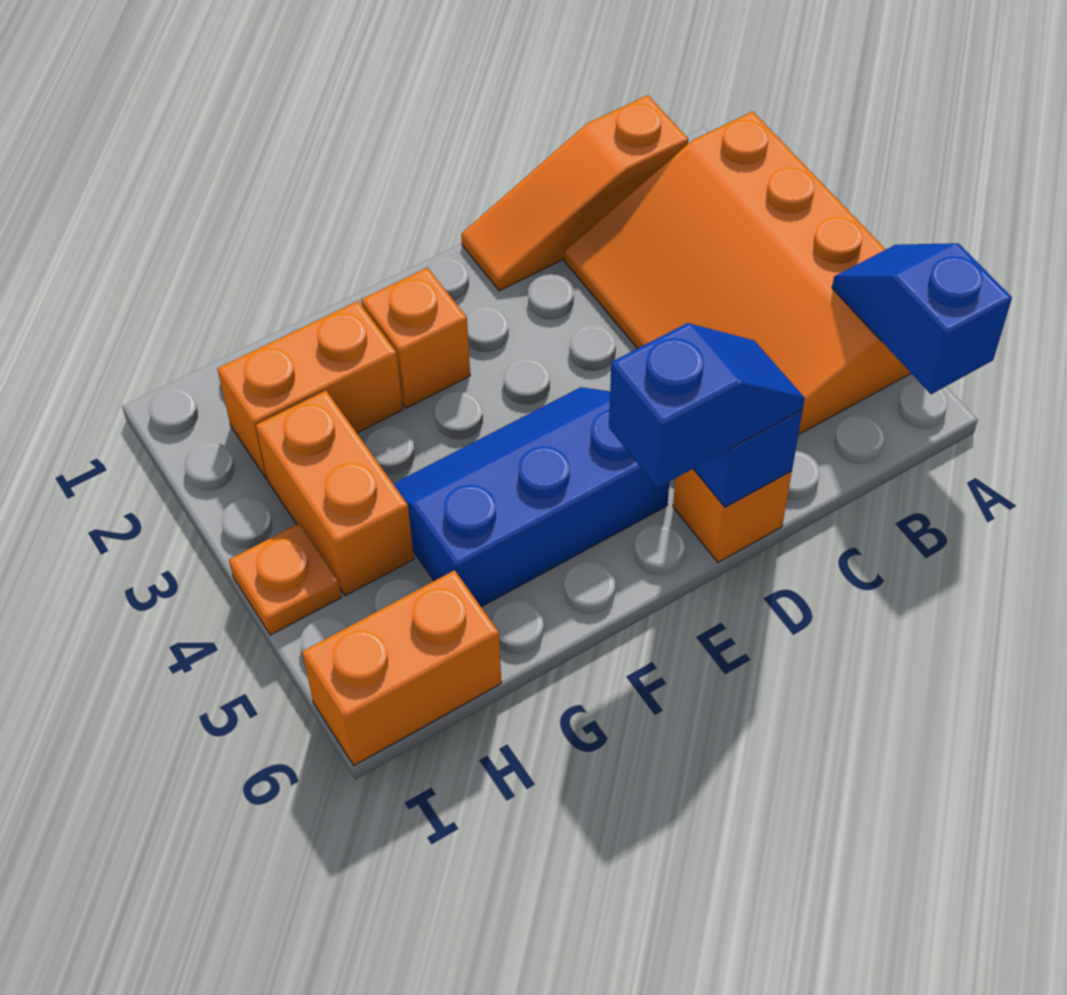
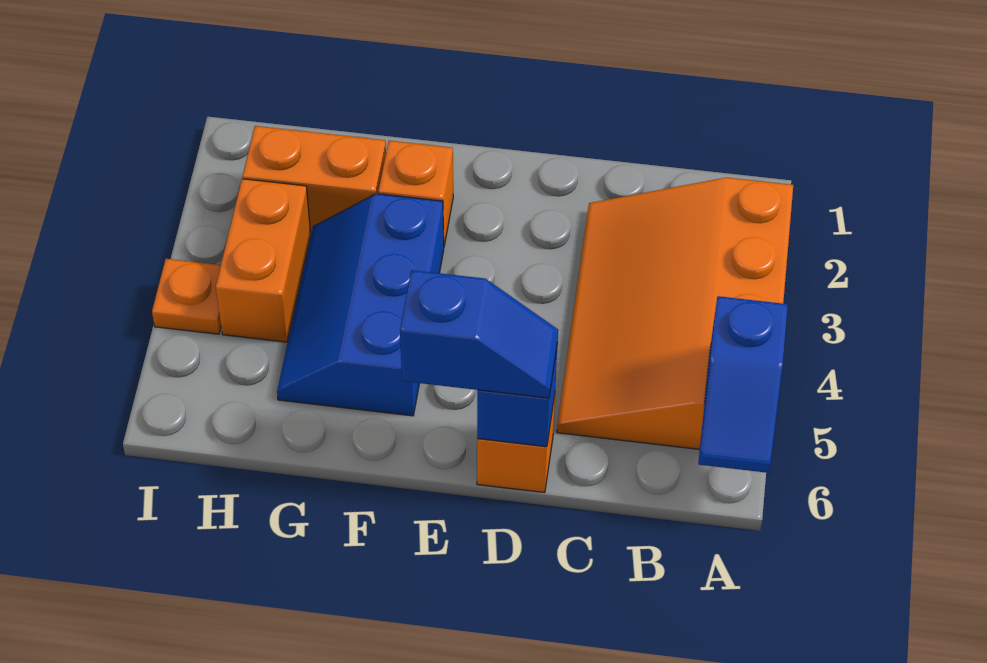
blue slope A5:A6 level 2 top 6 -> blue slope A5:A6 level 2 top 5
orange slope B1:D1 level 1 top B -> none
blue slope E4:G5 level 1 top 5 -> blue slope F3:G5 level 1 top F
orange brick H6:I6 level 1 -> none

